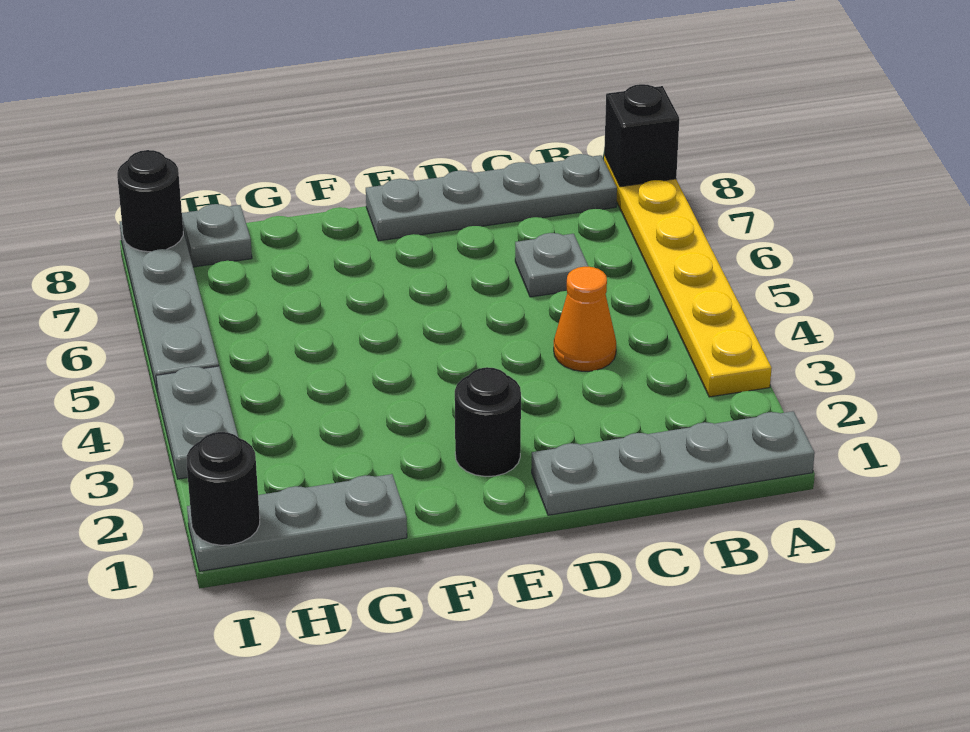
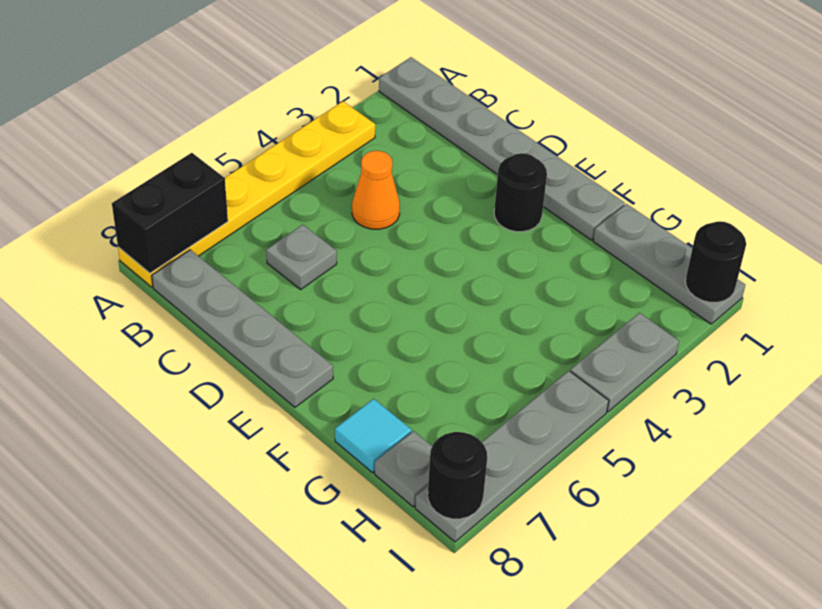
grey plate A1:D1 level 1 -> grey plate A1:F1 level 1
black brick A8 level 2 -> black brick A7:A8 level 2
none -> cyan tile G8 level 1

